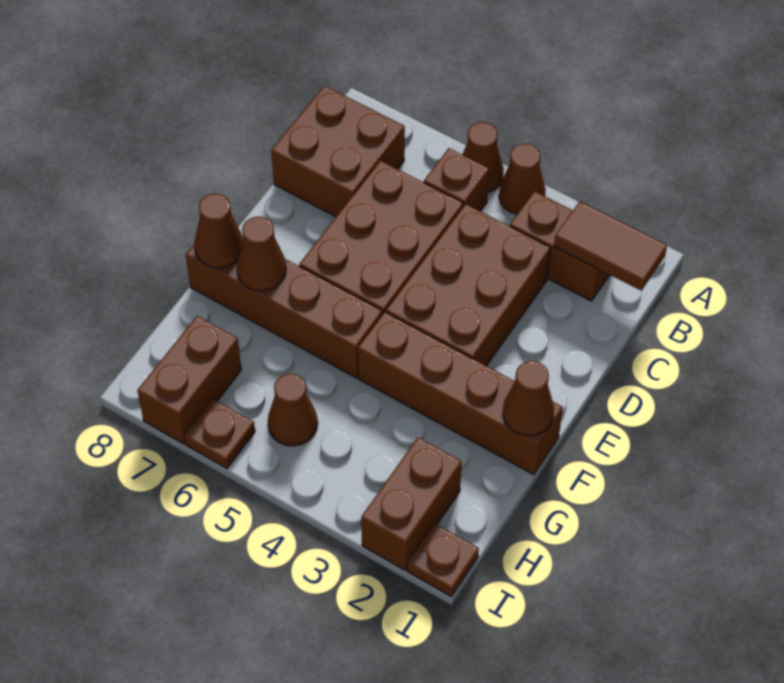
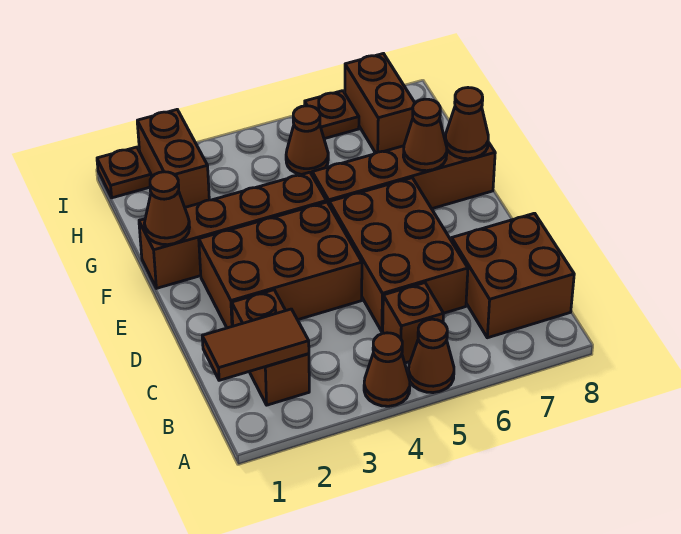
brown brick B2:B3 level 1 -> brown brick B2:C2 level 1
brown brick C3:E4 level 1 -> brown brick D2:E4 level 1

